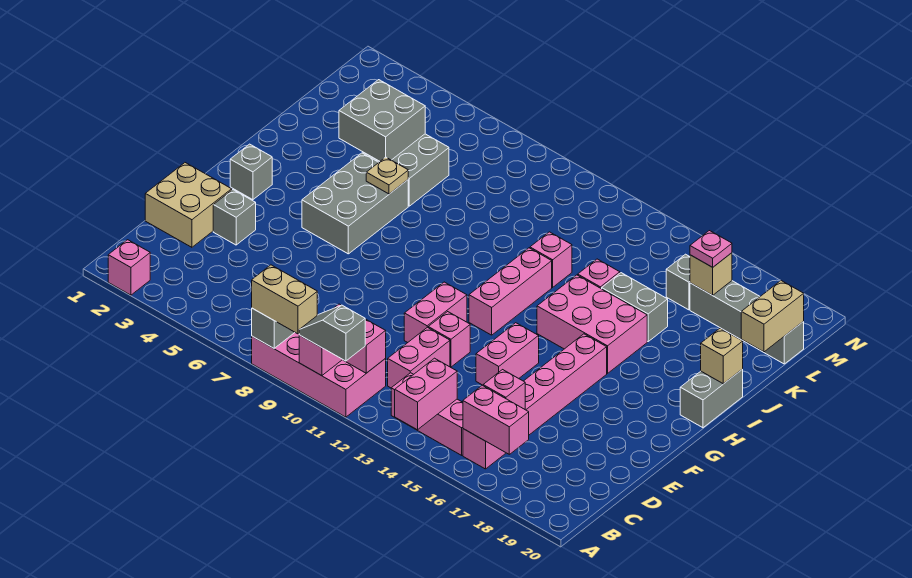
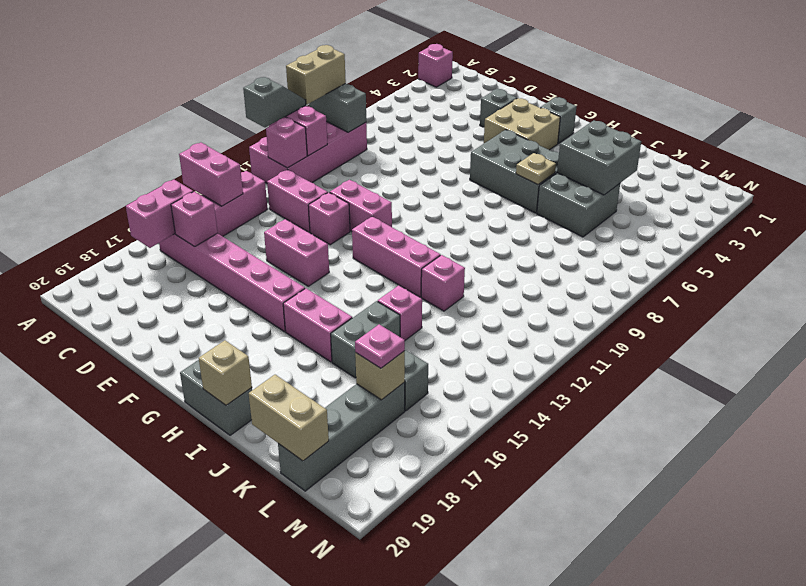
tan brick D1:E2 level 1 -> tan brick F3:G4 level 1
pink brick H14:I16 level 1 -> pink brick H16:I16 level 1

